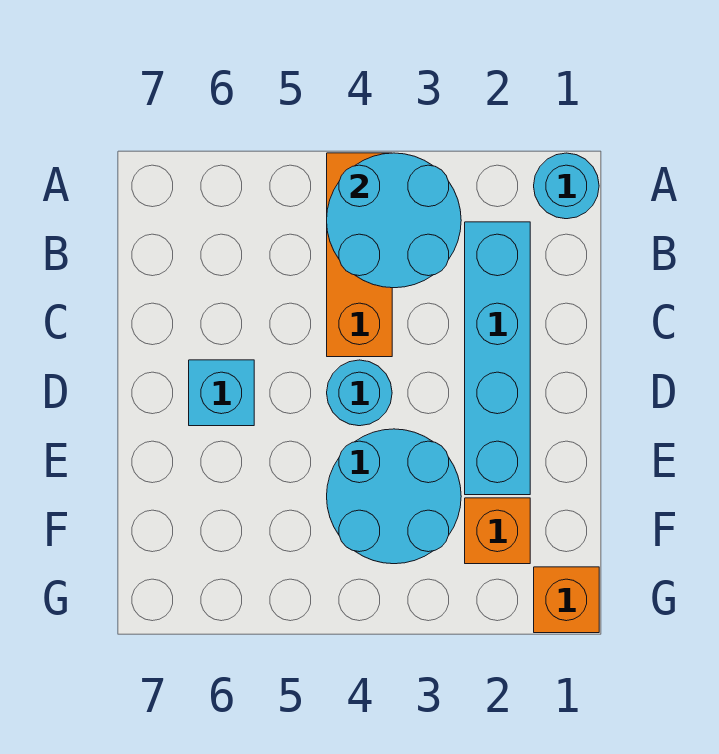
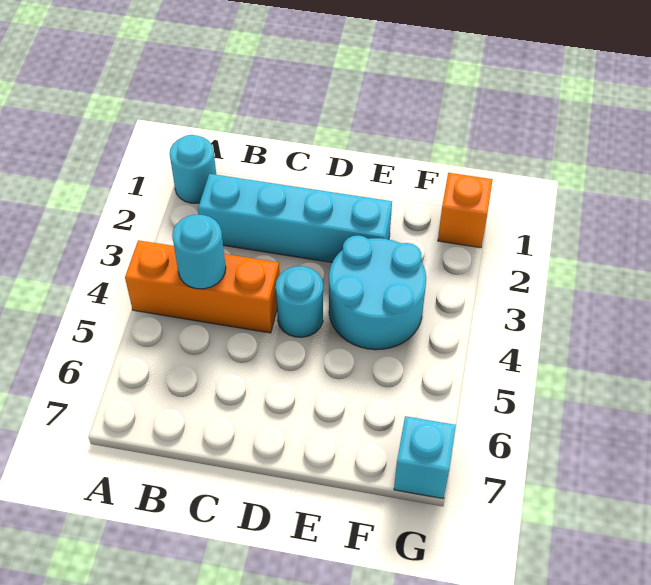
cyan round brick A3:B4 level 2 -> cyan round brick B4 level 2
cyan brick D6 level 1 -> cyan brick G7 level 1
orange brick F2 level 1 -> none

